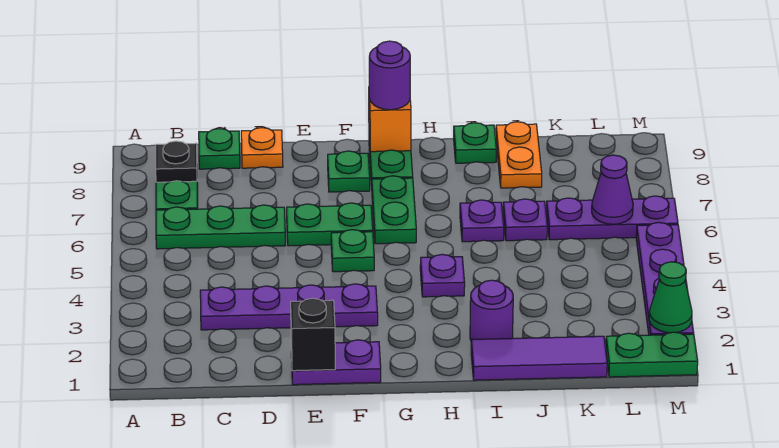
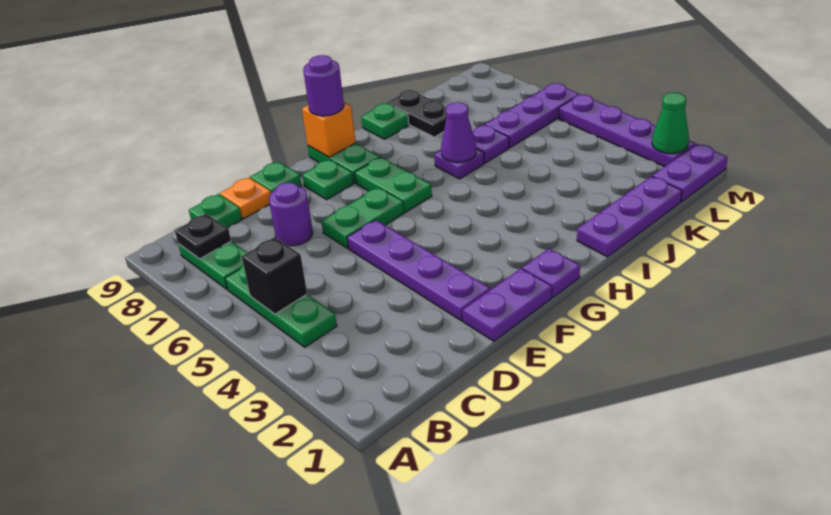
green plate B6:D6 level 1 -> green plate B4:B6 level 1
purple plate C3:F3 level 1 -> purple plate E2:E5 level 1
black brick E1 level 2 -> black brick B5 level 2
green plate F5 level 1 -> green plate E9 level 1
purple plate H4 level 1 -> purple plate G1 level 1
purple tile I1:K1 level 1 -> purple plate I1:K1 level 1
purple round brick I2 level 1 -> purple round brick D7 level 1
orange plate J8:J9 level 1 -> black plate J8:J9 level 1
green plate L1:M1 level 1 -> purple plate L1:M1 level 1
purple cone L6 level 2 -> purple cone I6 level 2

